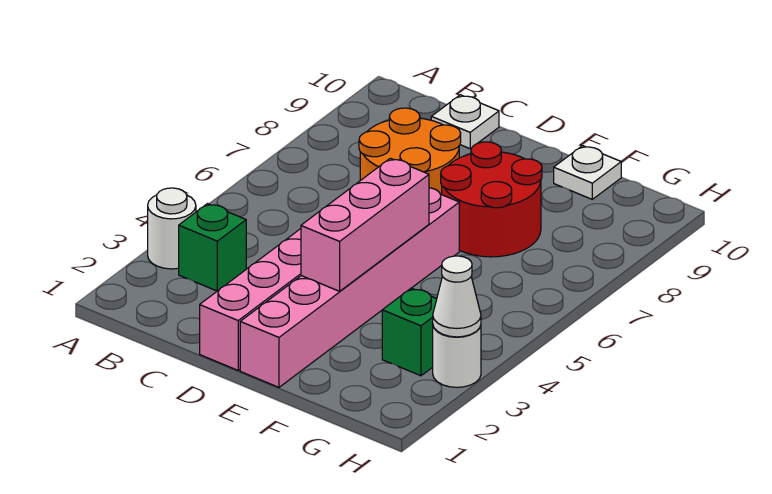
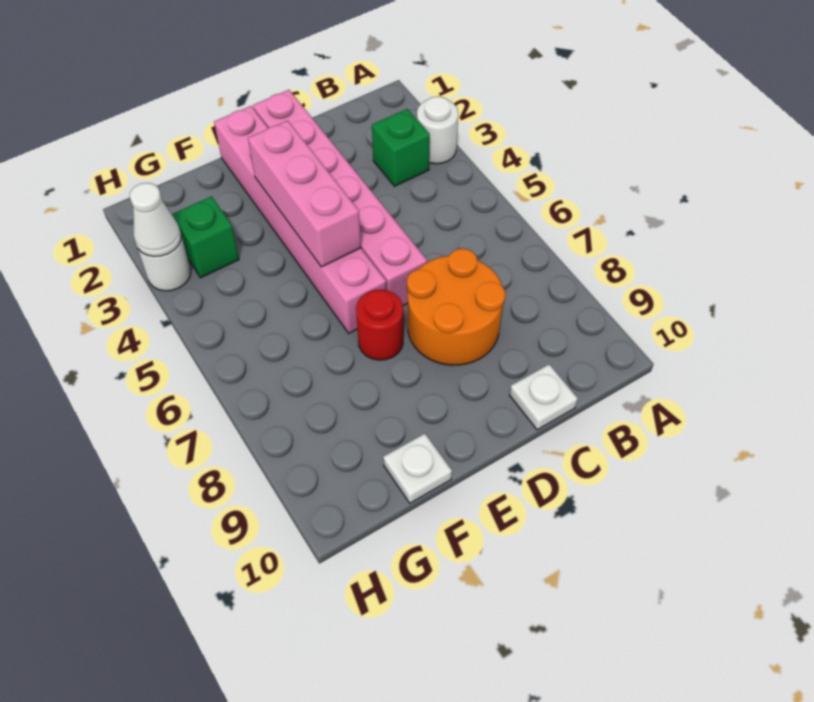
red round brick E7:F8 level 1 -> red round brick E7 level 1

